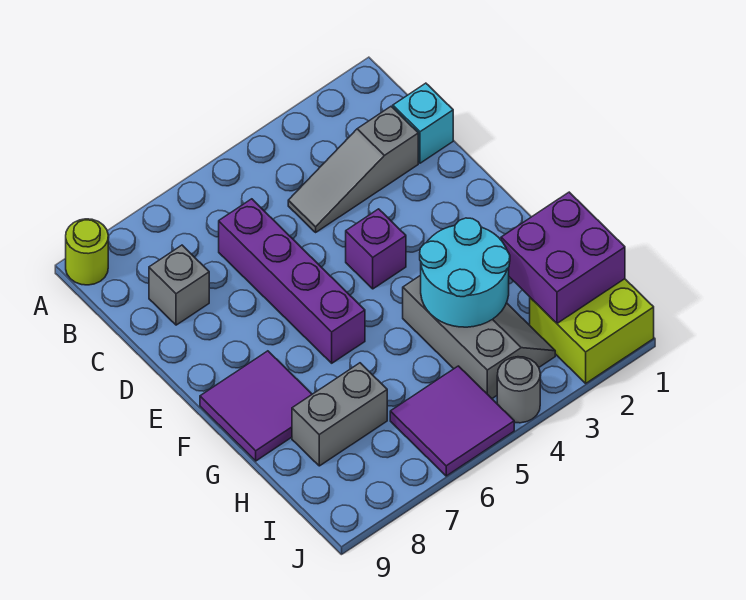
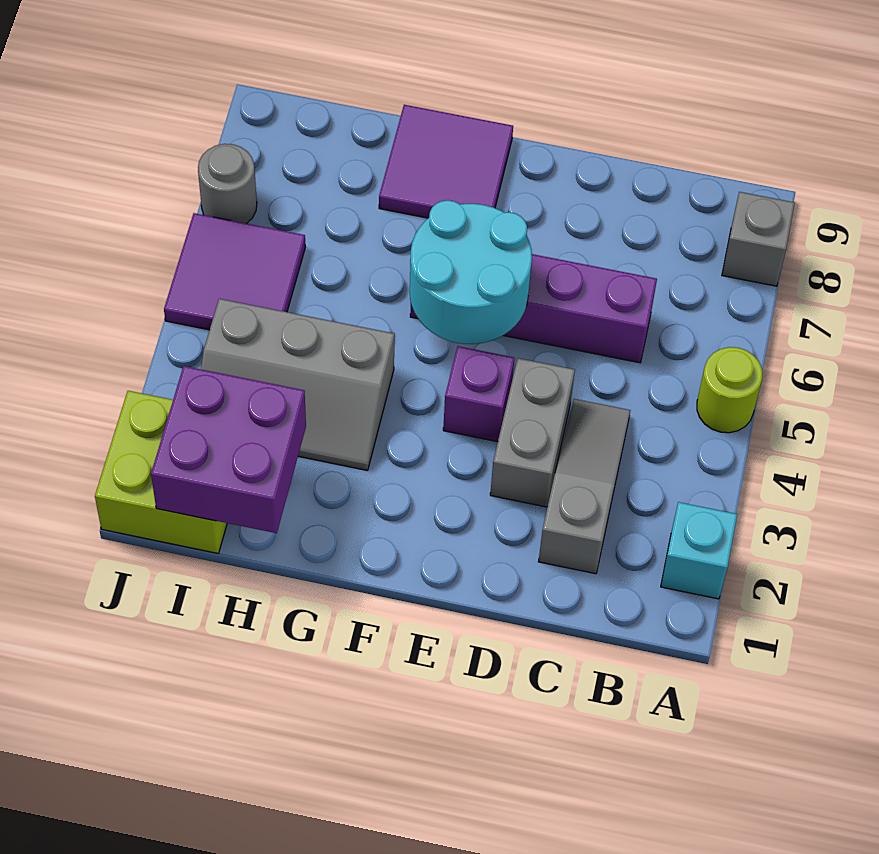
lime round brick A9 level 1 -> lime round brick A5 level 1
cyan brick C1 level 1 -> cyan brick A2 level 1
grey brick C8 level 1 -> grey brick A8 level 1
cyan round brick G3:H4 level 2 -> cyan round brick E5:F6 level 2
grey brick H7:H8 level 1 -> grey brick D3:D4 level 1
grey round brick J4 level 1 -> grey round brick J7 level 1

